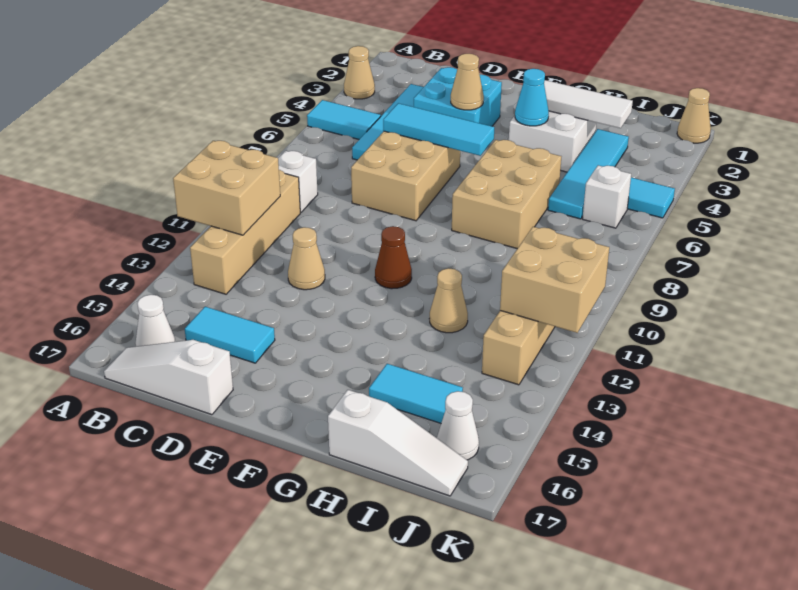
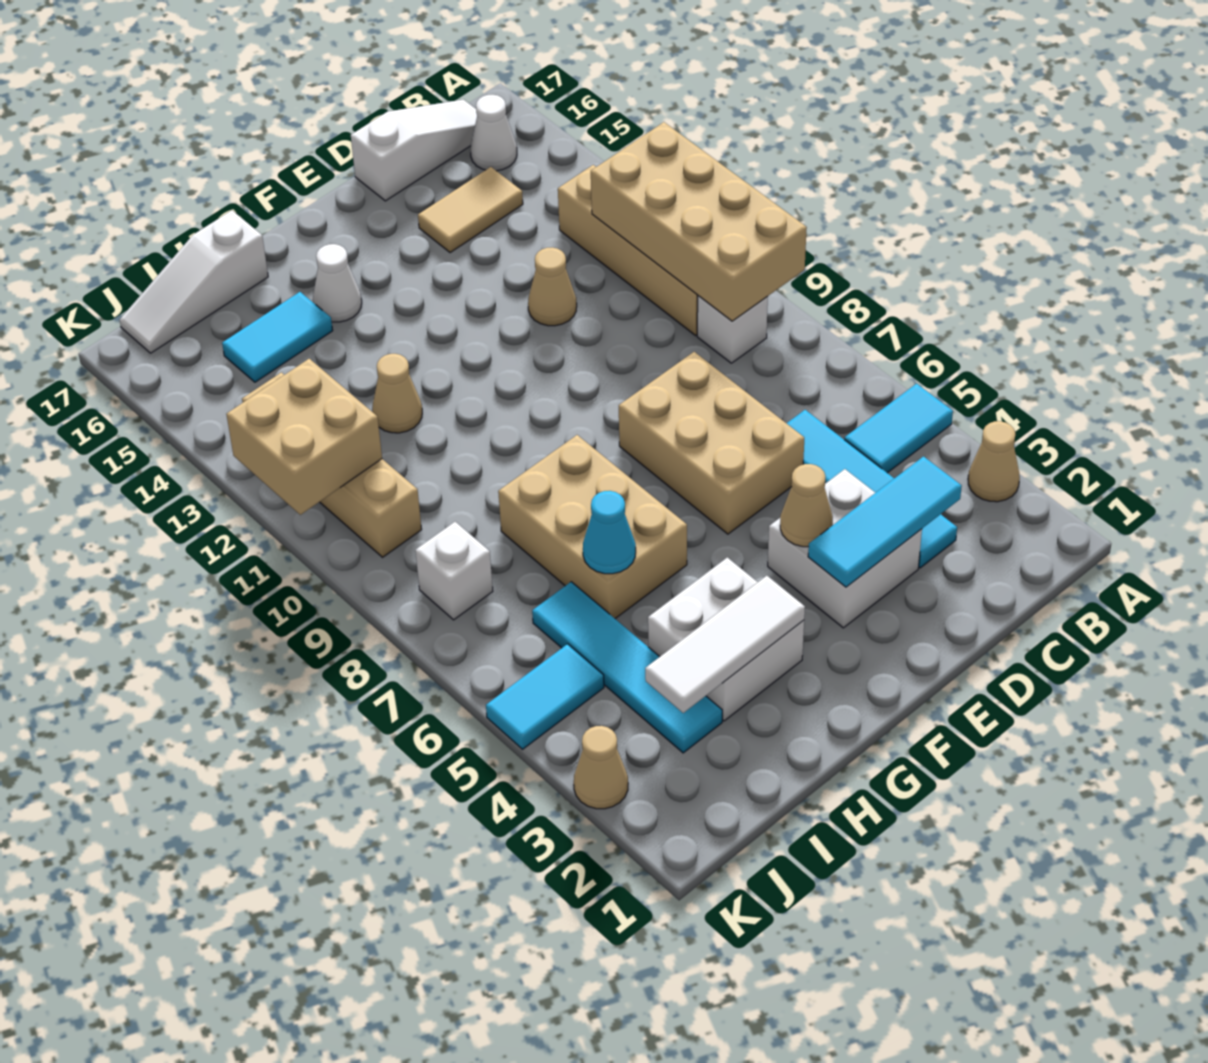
tan brick A11:B12 level 2 -> tan brick A9:B12 level 2
cyan tile C15:D15 level 1 -> tan tile C15:D15 level 1
cyan brick D3:E4 level 1 -> white brick D3:E4 level 1
cyan tile D6:F6 level 2 -> cyan tile C3:E3 level 2
brown cone F11 level 1 -> none
cyan cone G4 level 2 -> cyan cone H6 level 2
white brick J6 level 1 -> white brick J8 level 1
white cone J16 level 1 -> white cone G15 level 1
tan cone K1 level 1 -> tan cone K3 level 1

